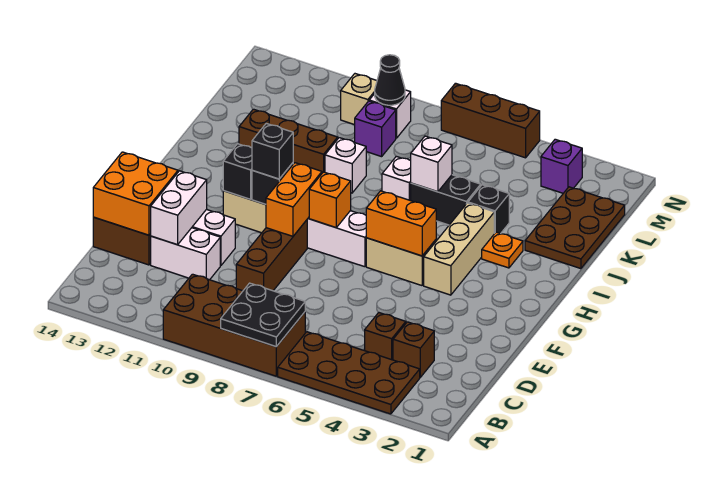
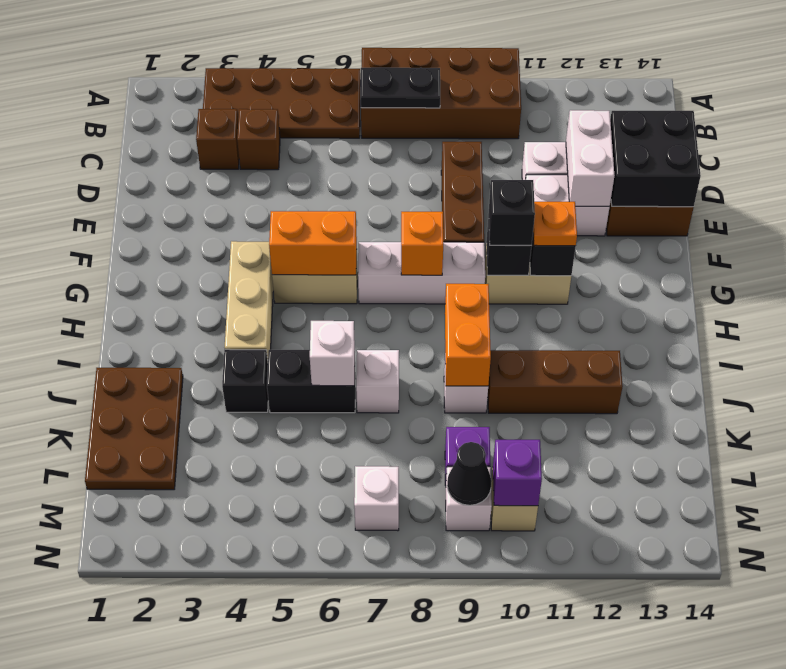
black plate A7:B8 level 2 -> black plate B7:B8 level 2
orange brick D13:E14 level 2 -> black brick D13:E14 level 2
orange brick F9:G9 level 2 -> orange brick I9:J9 level 2
orange plate I3 level 1 -> orange plate G11 level 3
purple brick M3 level 1 -> purple brick M10 level 2
none -> white brick M7 level 1
brown brick N5:N7 level 1 -> none

